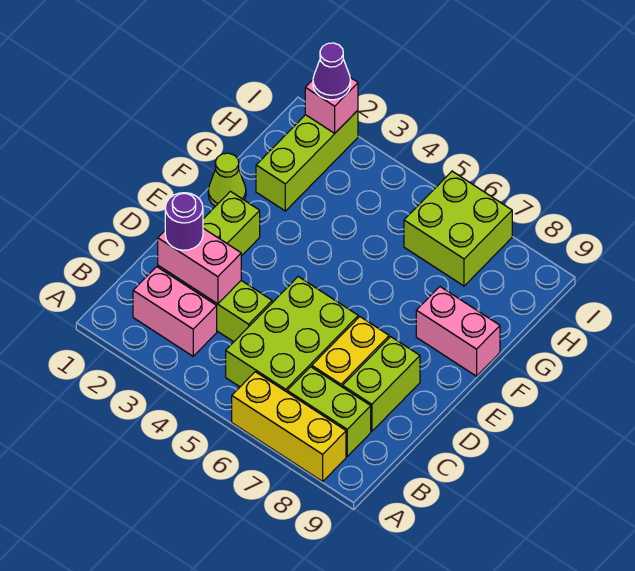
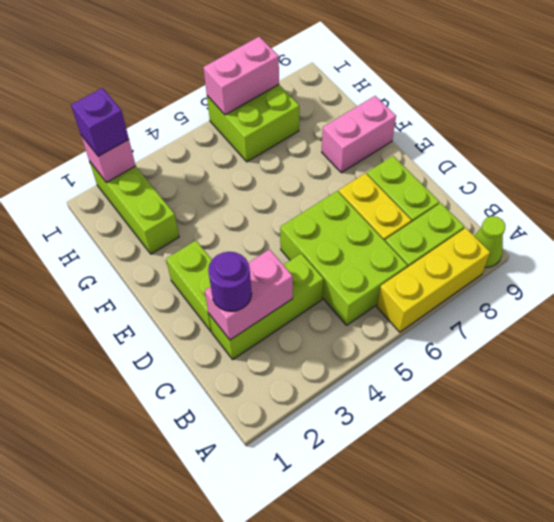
pink brick B2:B3 level 1 -> pink brick I6:I7 level 2
lime cone F1 level 1 -> lime cone A9 level 1
purple cone I2 level 3 -> purple brick I2 level 3

